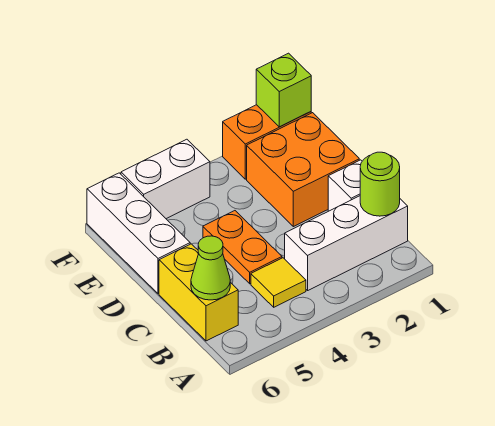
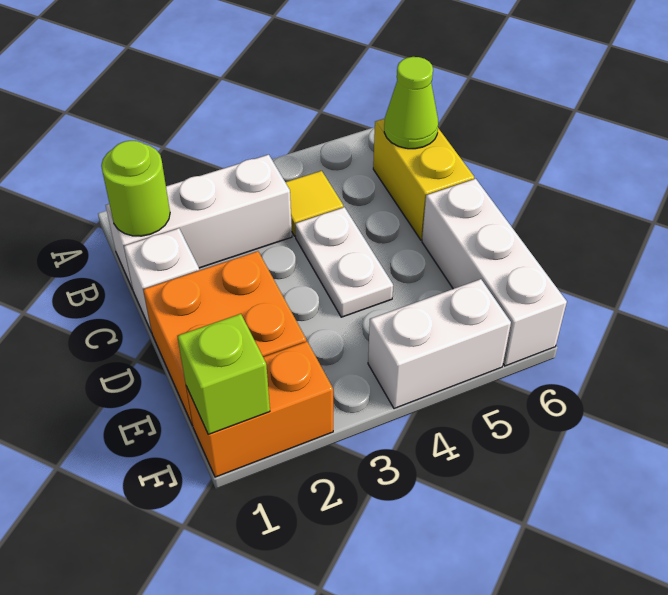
orange plate C4:D4 level 1 -> white plate C4:D4 level 1

